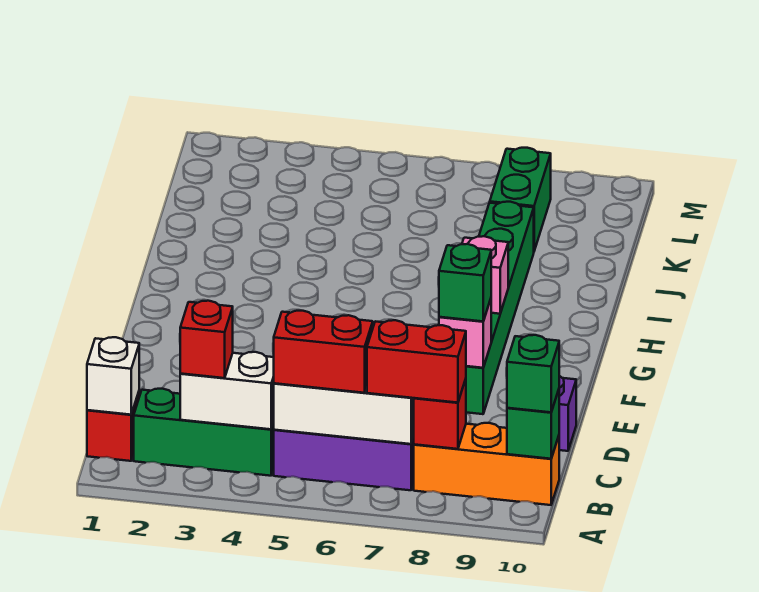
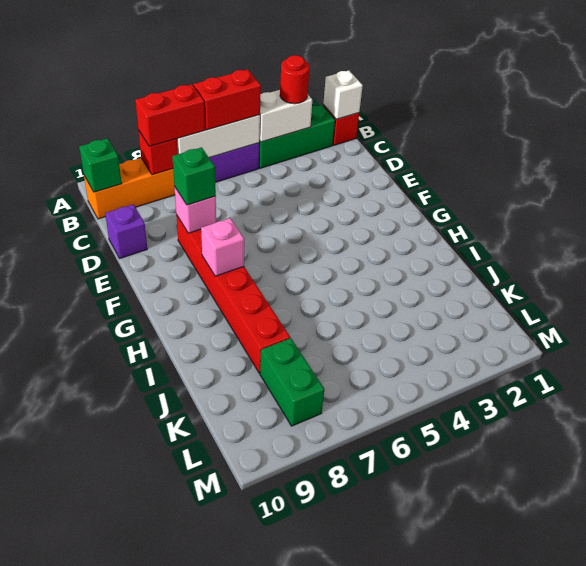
red brick B3 level 3 -> red round brick B3 level 3
green brick B10 level 3 -> none
green brick E8:J8 level 1 -> red brick E8:J8 level 1

